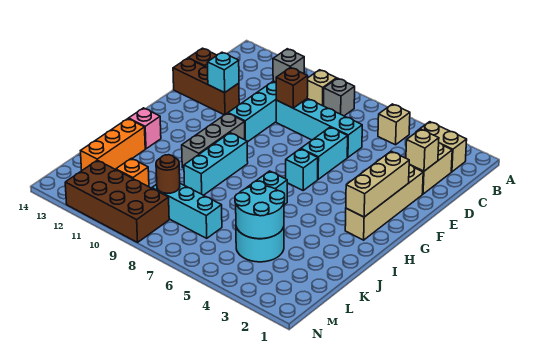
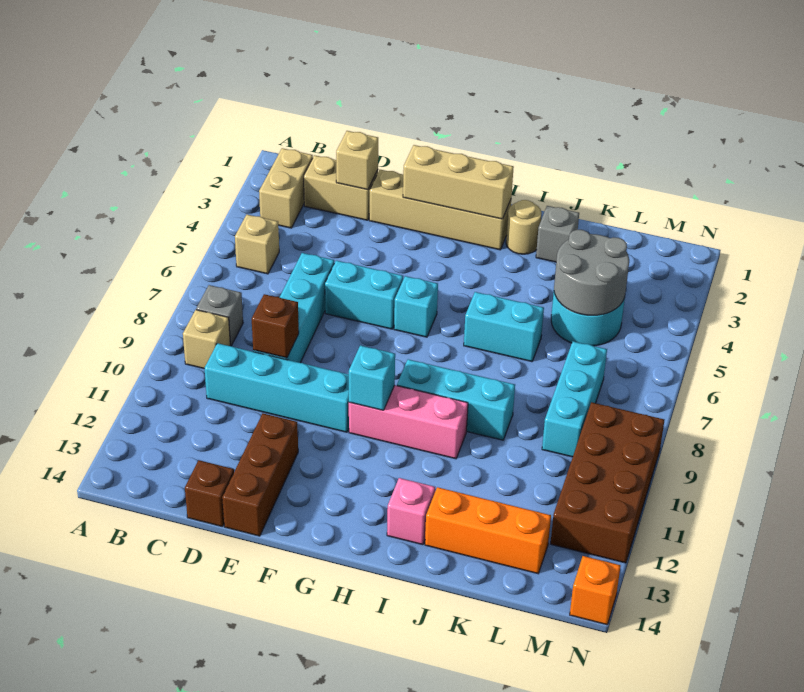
grey brick C10 level 2 -> grey brick J2 level 1
cyan brick E12 level 2 -> cyan brick G10 level 2
grey brick G10:I10 level 1 -> pink brick G10:I10 level 1
none -> tan round brick I2 level 1
cyan round brick K4:L5 level 2 -> grey round brick K4:L5 level 2
brown round brick L9 level 2 -> none
orange brick L11 level 1 -> orange brick N14 level 1

